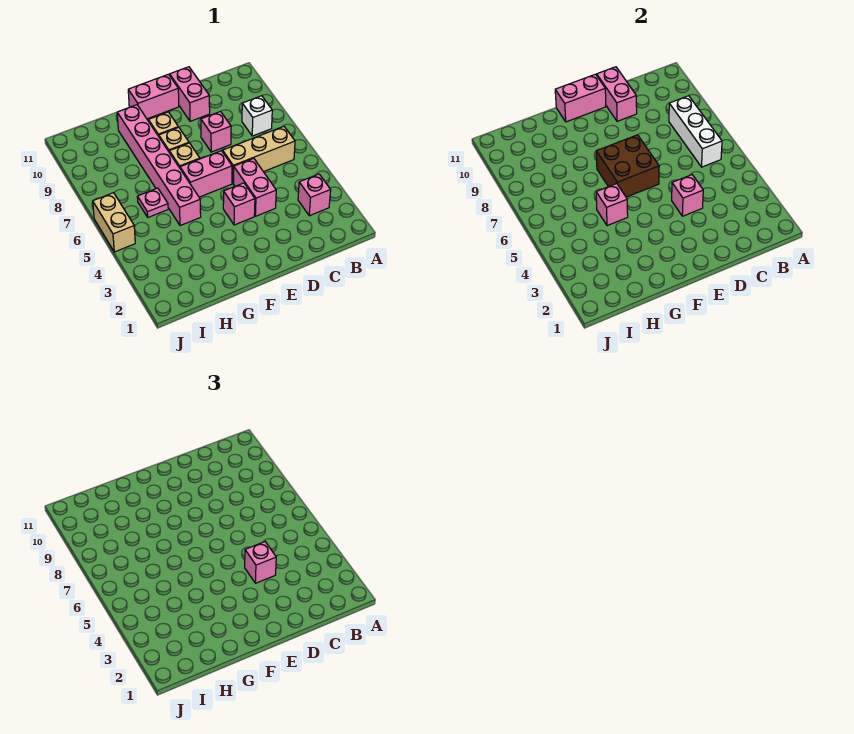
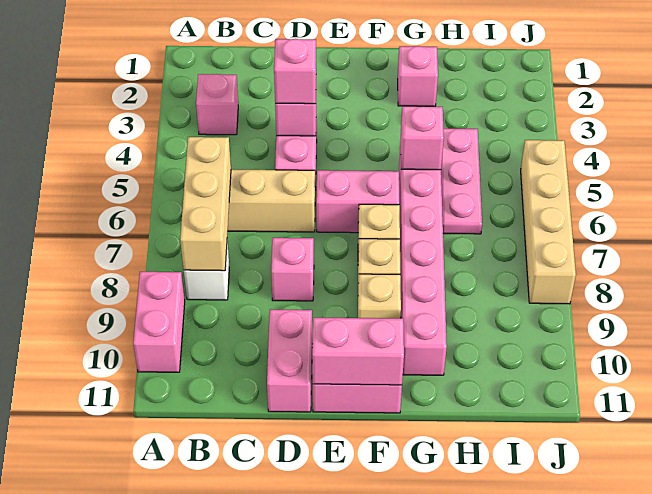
white brick B6:B8 level 2 -> tan brick B6:B8 level 2
pink brick D10:D11 level 2 -> pink brick A9:A10 level 1
pink brick E4 level 1 -> pink brick G2 level 1
brown brick E6:F7 level 2 -> none
pink plate H6 level 1 -> pink plate H4:H6 level 1
tan brick J5:J6 level 1 -> tan brick J5:J8 level 1

